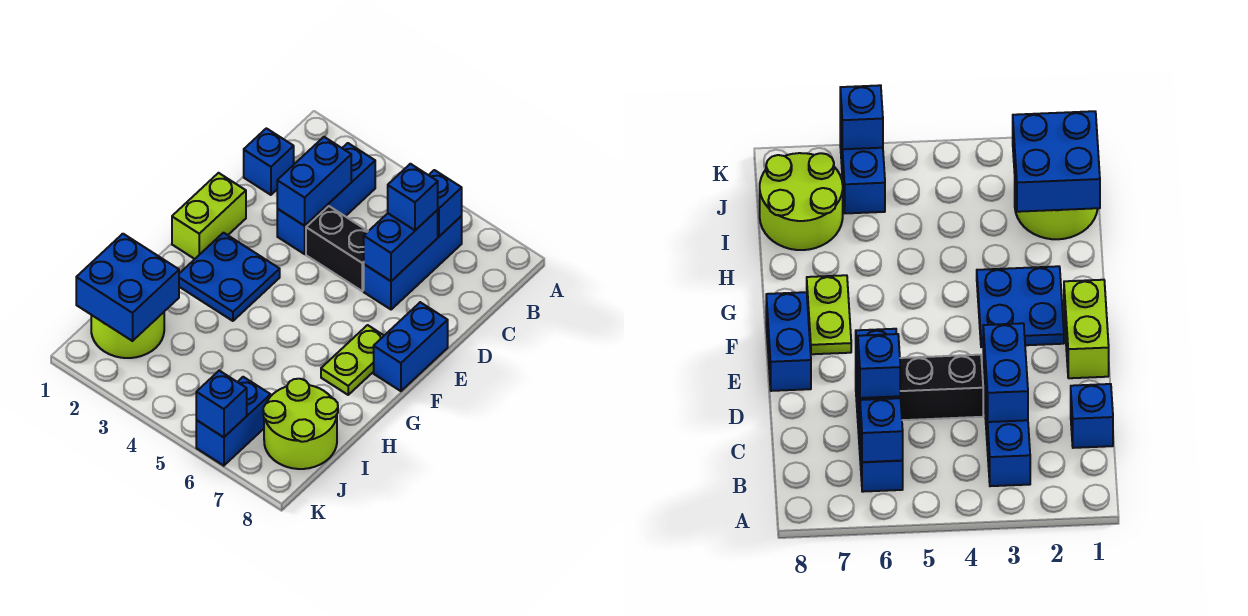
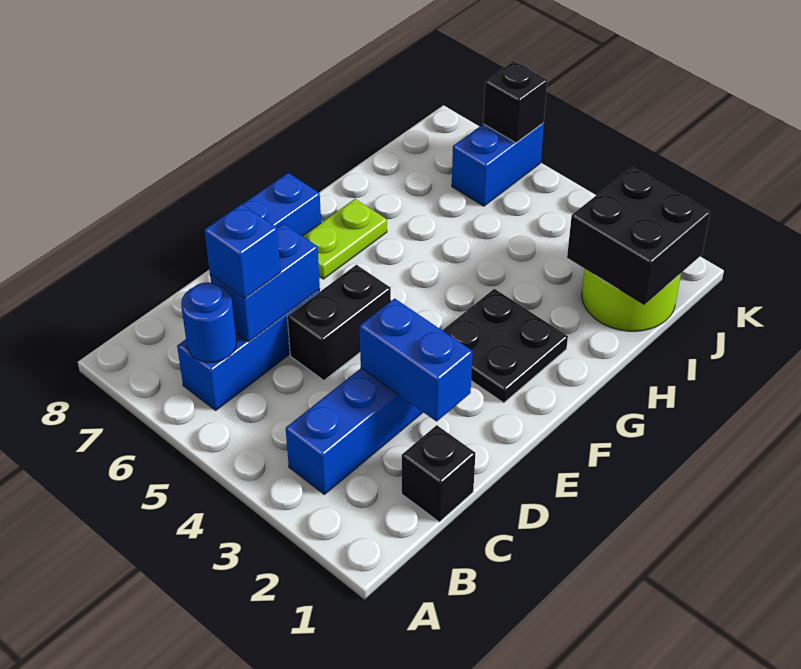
blue brick B6 level 2 -> blue round brick B6 level 2
blue brick C1 level 1 -> black brick C1 level 1
blue brick C3:D3 level 2 -> blue brick D2:D3 level 2
black brick D4:D5 level 1 -> black brick D5:E5 level 1
lime brick E1:F1 level 1 -> none
blue plate F2:G3 level 1 -> black plate F2:G3 level 1
blue brick I1:J2 level 2 -> black brick I1:J2 level 2
lime round brick I7:J8 level 1 -> none
blue brick K6 level 2 -> black brick K6 level 2

